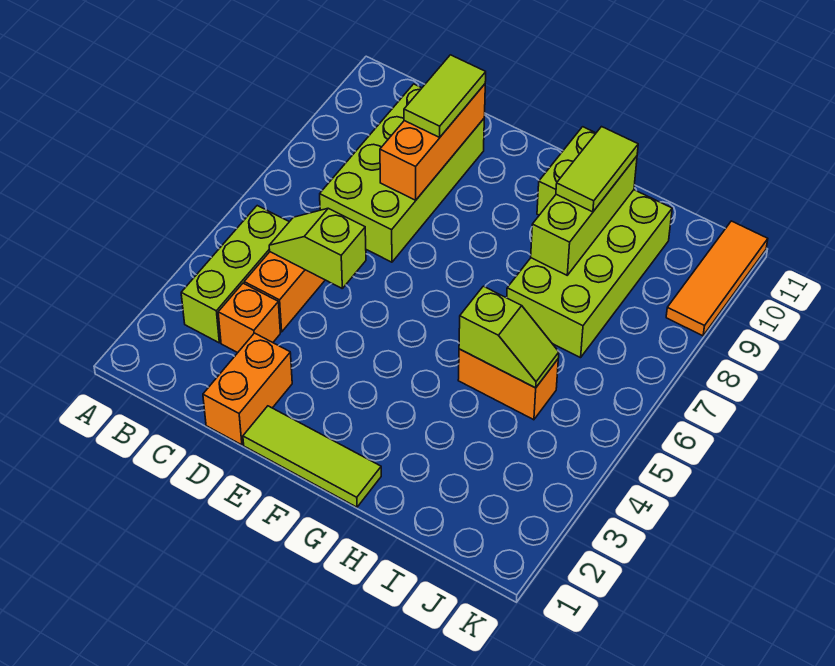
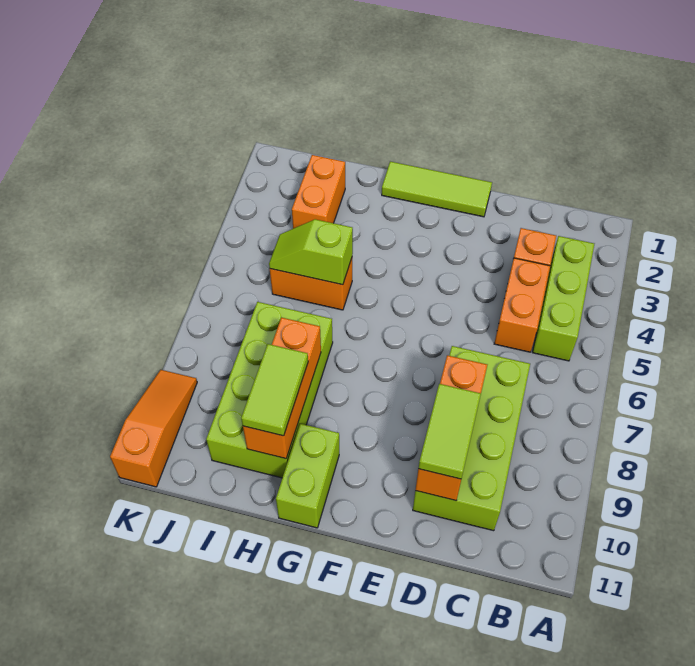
lime slope C5:D5 level 2 top D -> none
orange brick D1:D2 level 1 -> orange brick I2:I3 level 1
lime brick H8:H10 level 2 -> orange brick H8:H10 level 2
orange tile K9:K11 level 1 -> orange slope K9:K11 level 1 top 11

